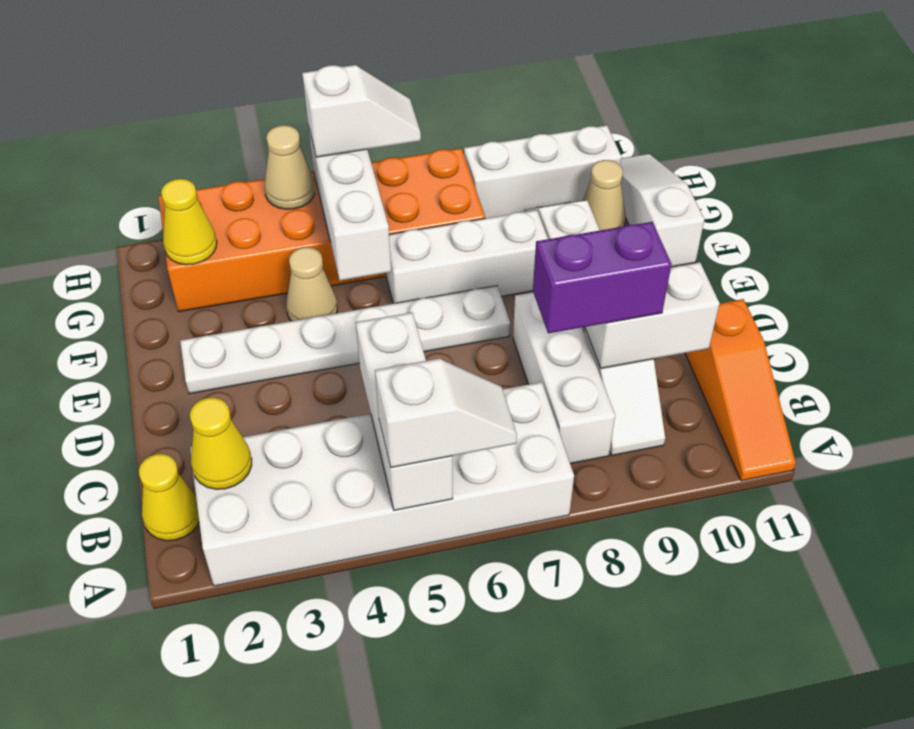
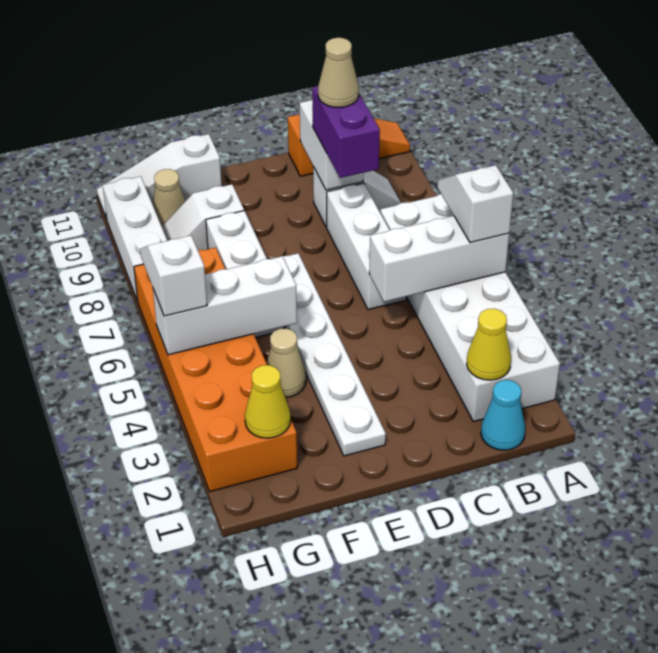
yellow cone B1 level 1 -> cyan cone B1 level 1
white brick B8:D8 level 1 -> white brick C6:C8 level 1
tan cone H4 level 2 -> tan cone C9 level 4

